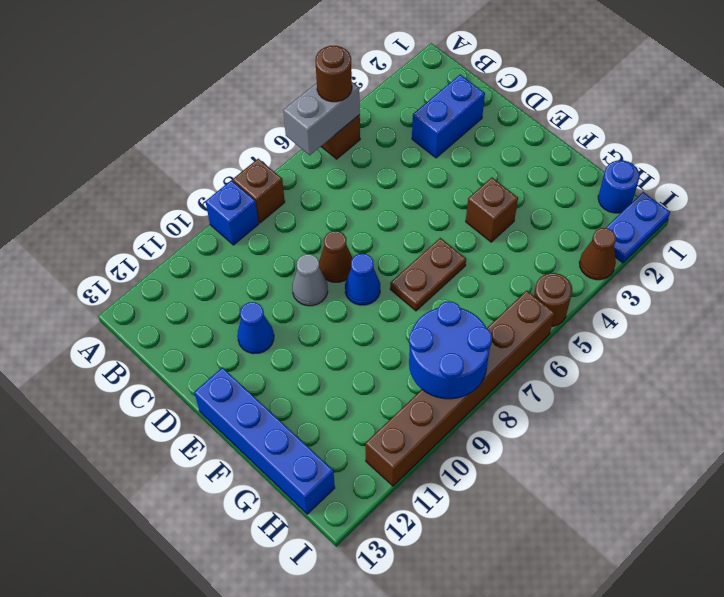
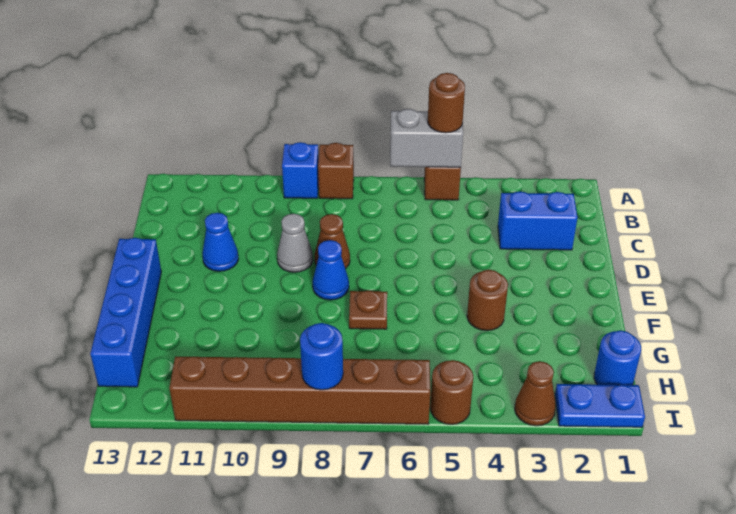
brown brick F4 level 1 -> brown round brick F4 level 1
brown plate F6:F7 level 1 -> brown plate F7 level 1
blue round brick H8:I9 level 2 -> blue round brick I8 level 2

